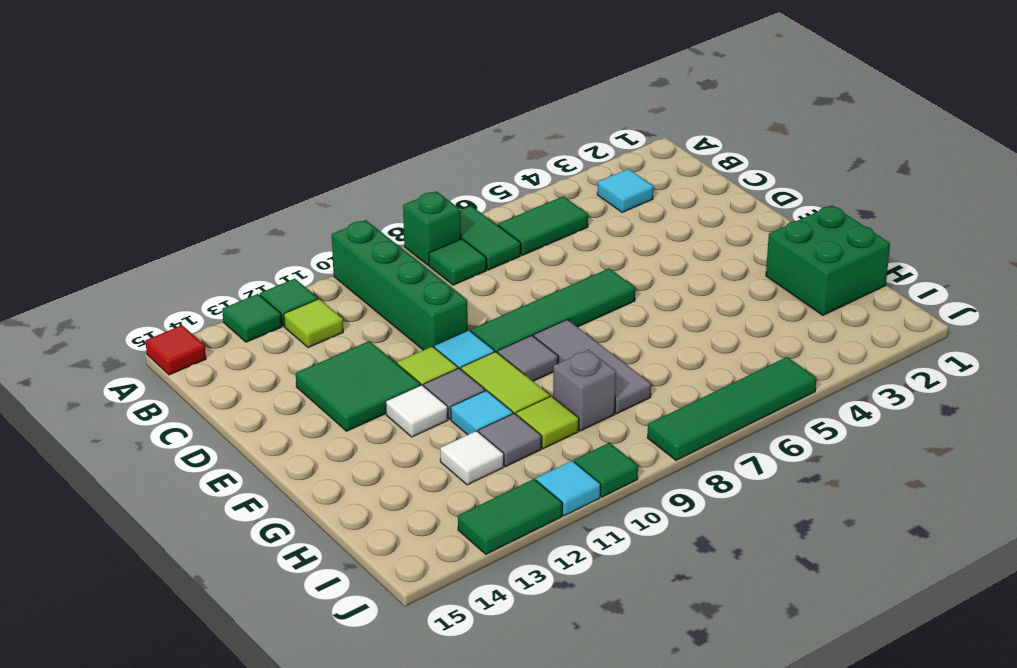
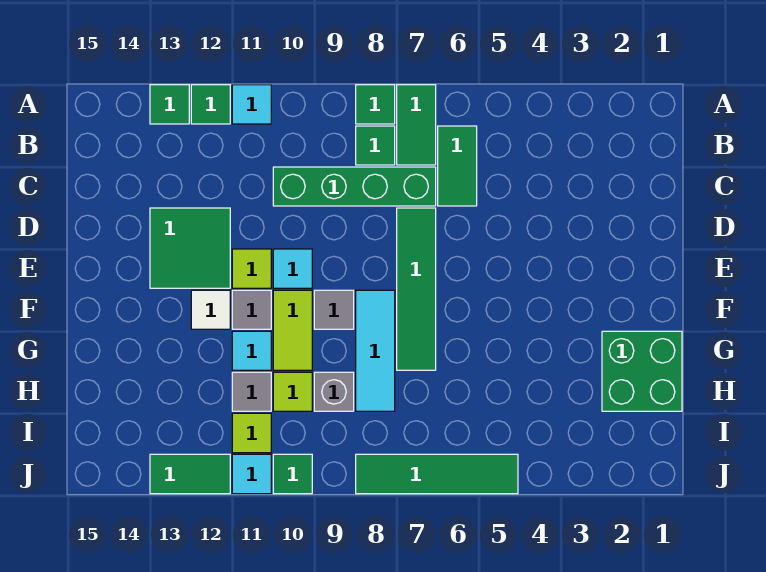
green brick A8 level 1 -> green tile A8 level 1
green brick A10:D10 level 1 -> green brick C7:C10 level 1
red tile A15 level 1 -> none
cyan tile B3 level 1 -> cyan tile A11 level 1
green tile B5:B6 level 1 -> green tile B6:C6 level 1
lime tile B12 level 1 -> lime tile I11 level 1
green tile E6:E9 level 1 -> green tile D7:G7 level 1
grey tile F8:H8 level 1 -> cyan tile F8:H8 level 1
white tile H12 level 1 -> none

